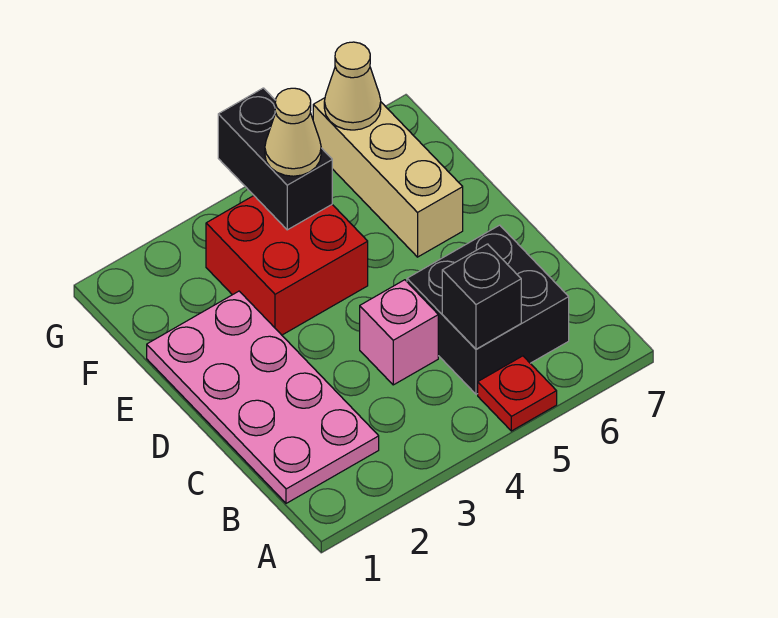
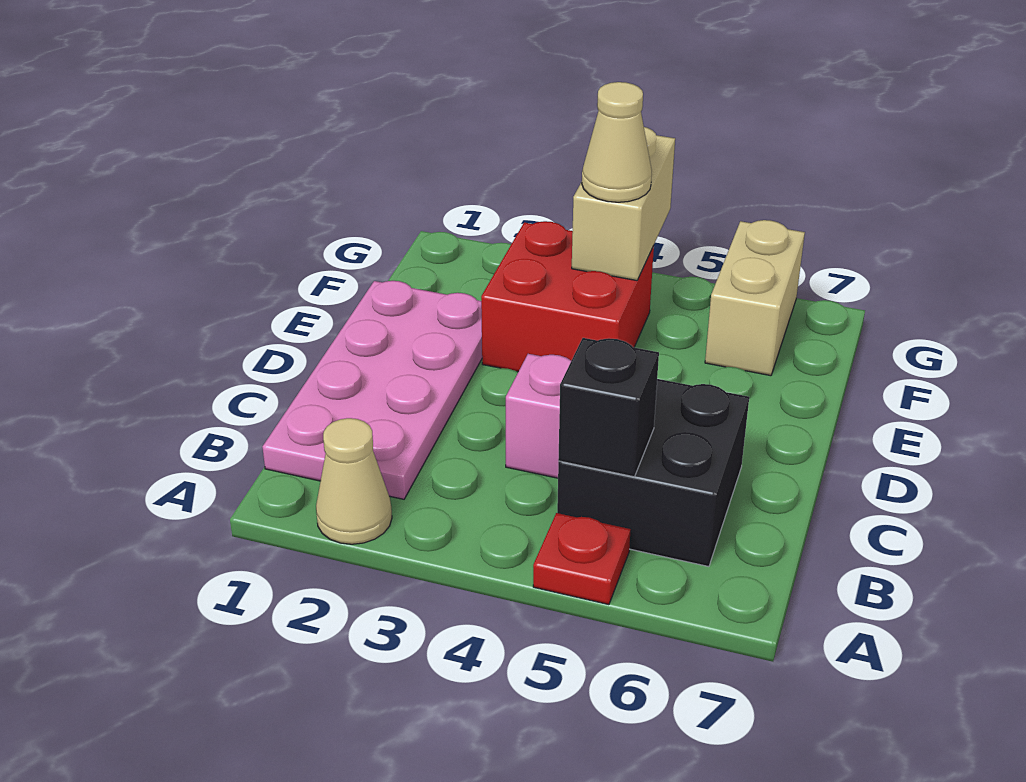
tan brick E6:G6 level 1 -> tan brick F6:G6 level 1
black brick F4:G4 level 2 -> tan brick F4:G4 level 2
tan cone G6 level 2 -> tan cone A2 level 1

